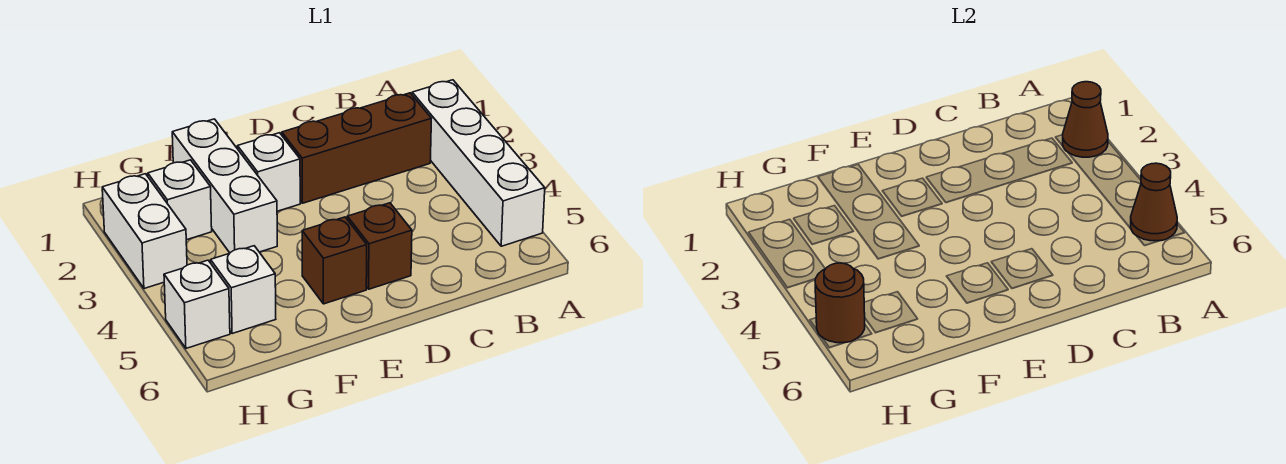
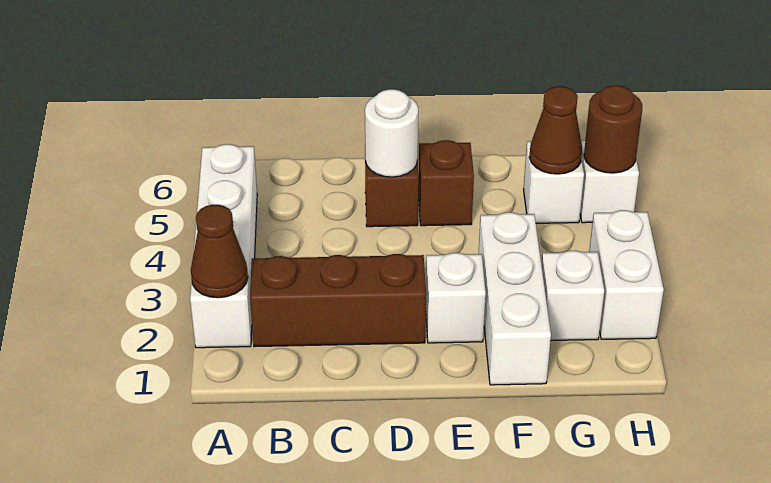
brown cone A5 level 2 -> brown cone G5 level 2
none -> white round brick D5 level 2

